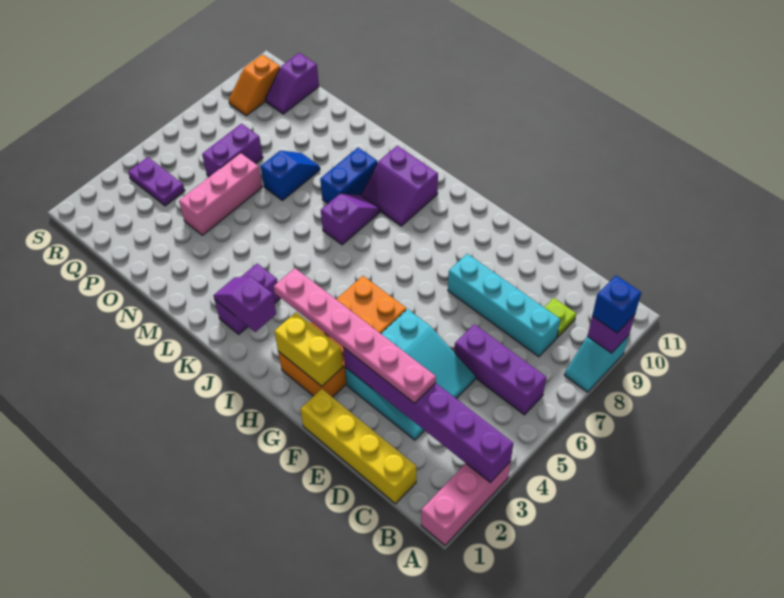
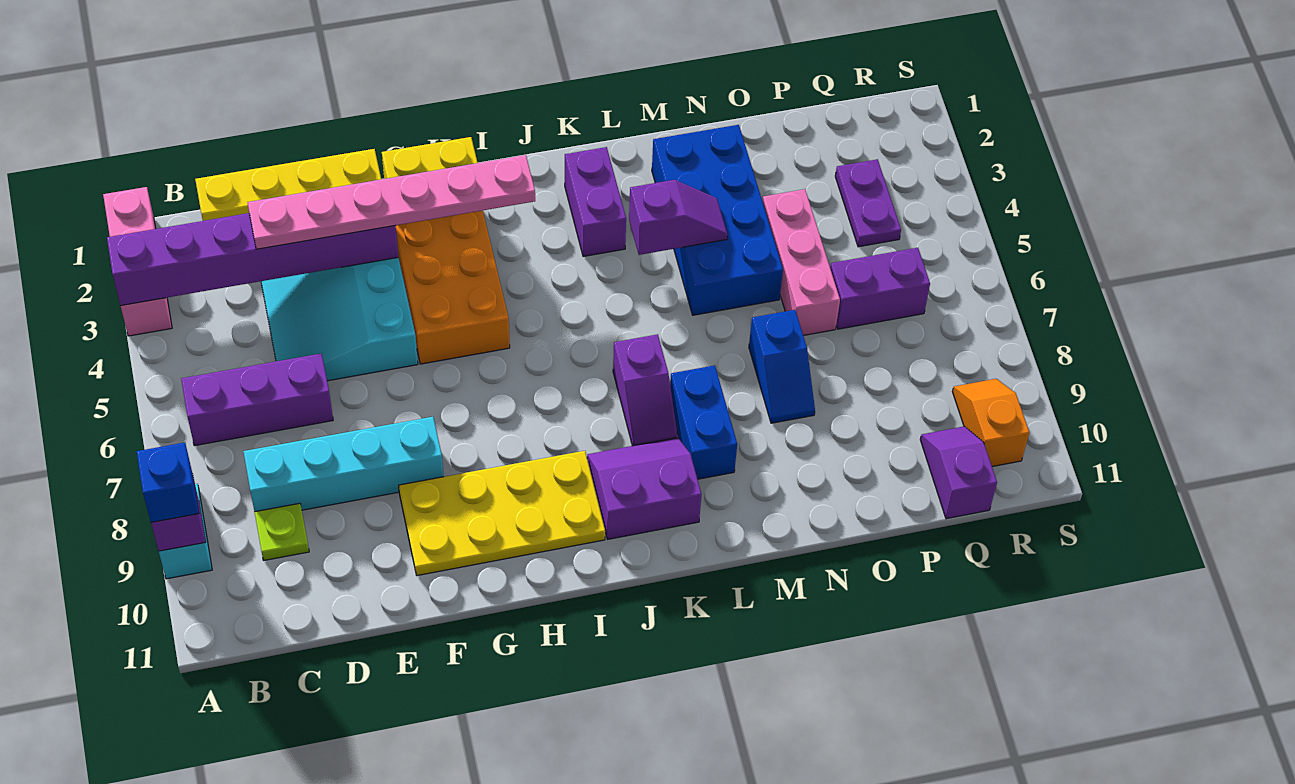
none -> yellow plate F9:I10 level 1
purple slope J2:K2 level 2 top J -> purple slope L4:M4 level 2 top L
none -> blue brick M2:N5 level 1
purple brick P6:P7 level 1 -> purple brick P6:Q6 level 1
purple plate Q4:R4 level 1 -> purple plate Q3:Q4 level 1

